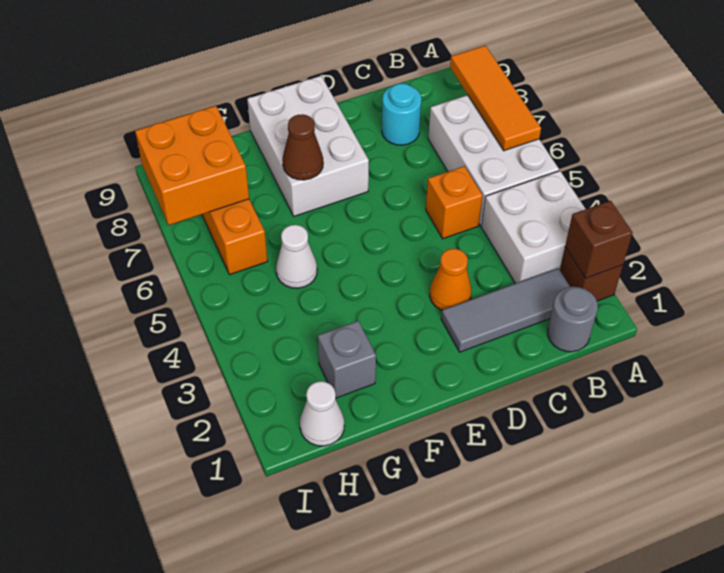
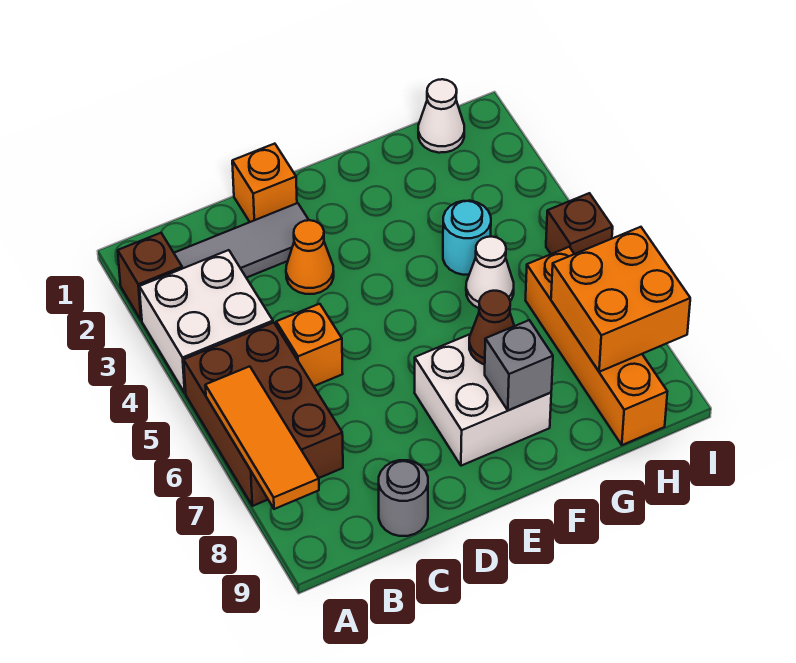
brown brick A2 level 2 -> brown brick I5 level 1
white brick A5:B7 level 1 -> brown brick A5:B7 level 1
grey round brick B1 level 1 -> grey round brick C9 level 1
cyan round brick C8 level 1 -> cyan round brick G4 level 1
none -> orange brick D1 level 1
white brick E7:F9 level 1 -> white brick E7:F8 level 1
grey brick G2 level 1 -> grey brick F8 level 2

